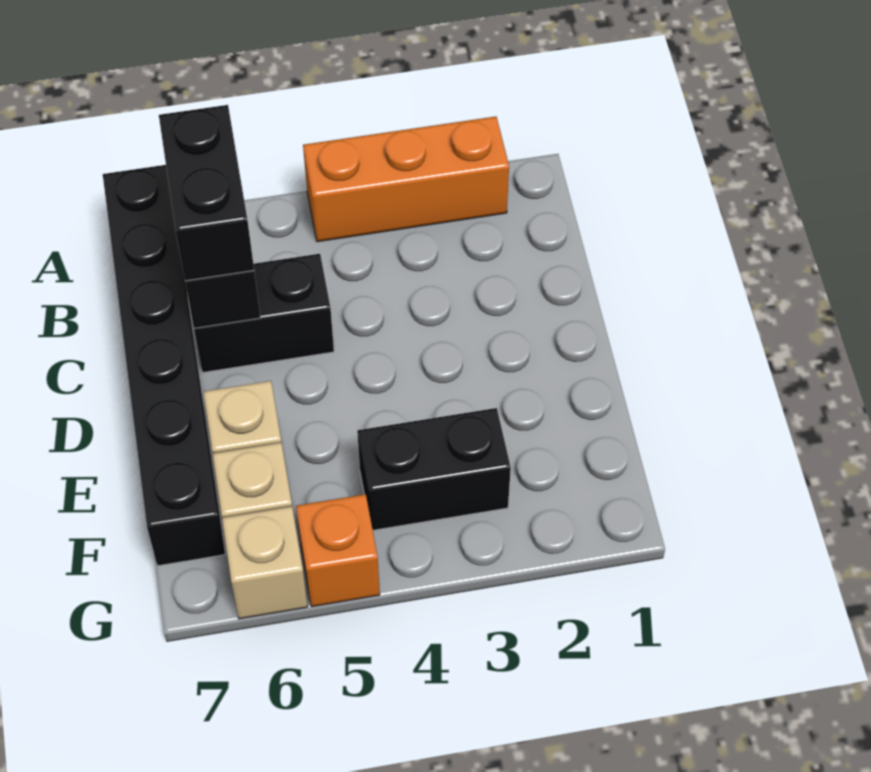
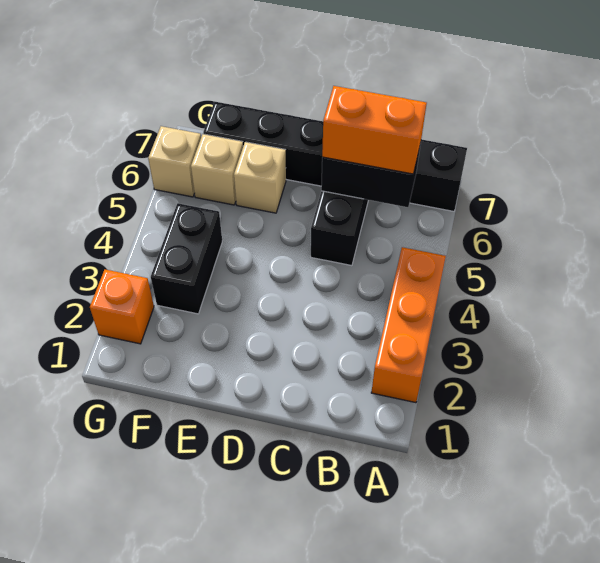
black brick B6:C6 level 3 -> orange brick B6:C6 level 3
orange brick G5 level 1 -> orange brick G2 level 1

